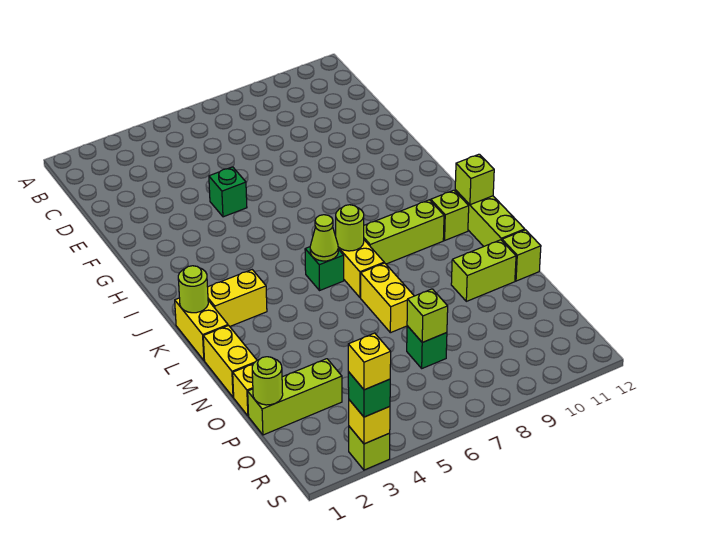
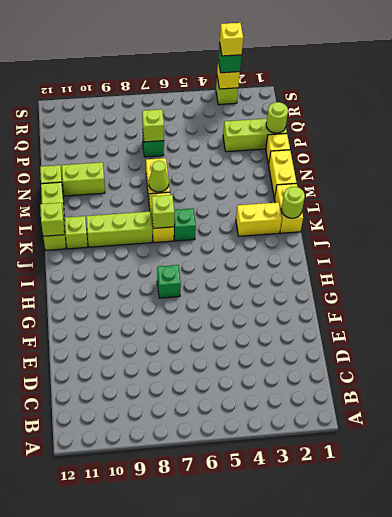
green brick F5 level 1 -> green brick H7 level 1
lime cone K6 level 2 -> lime cone M7 level 2
lime round brick K7 level 2 -> lime brick K7 level 2

